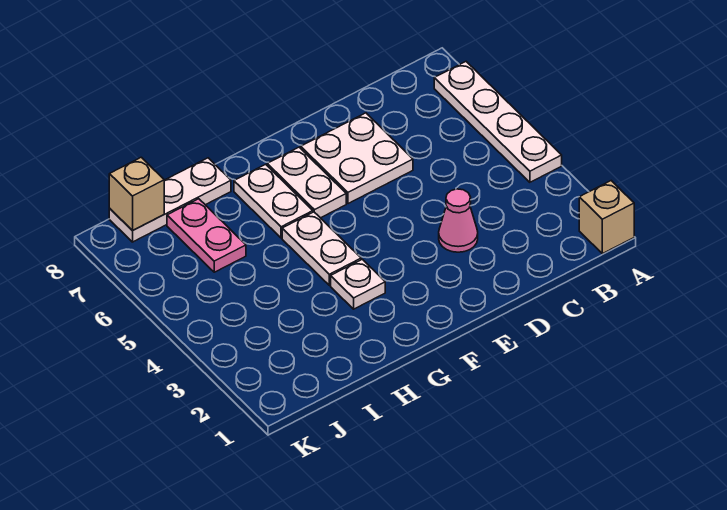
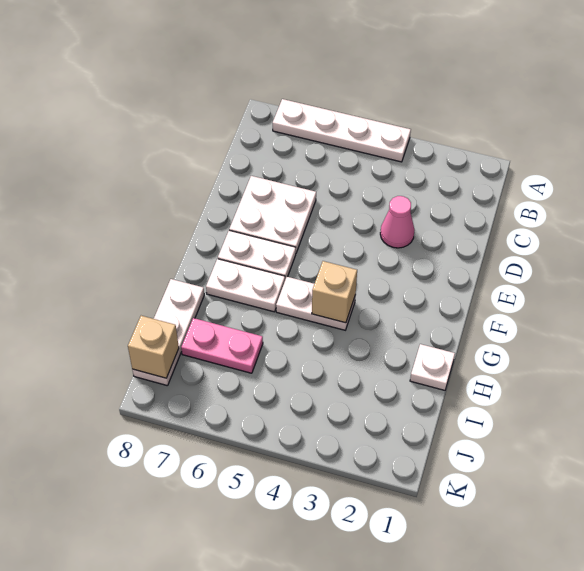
tan brick A1 level 1 -> tan brick G4 level 2
white plate G3 level 1 -> white plate H1 level 1

